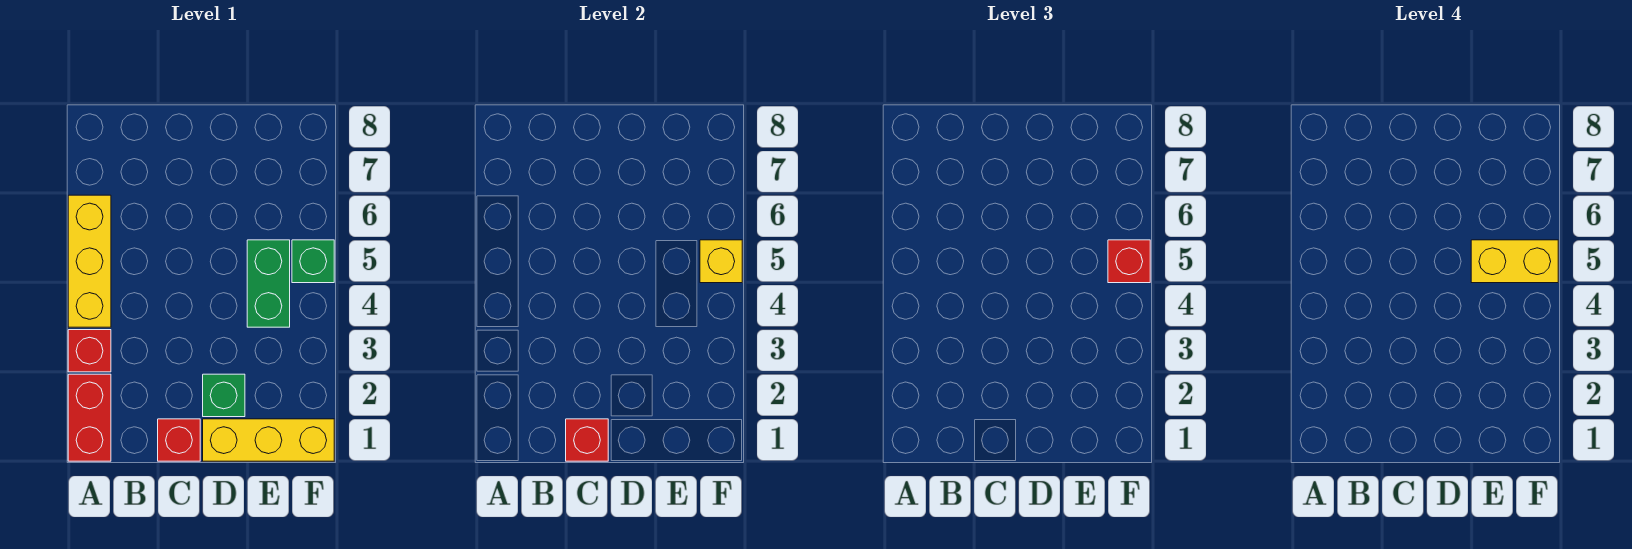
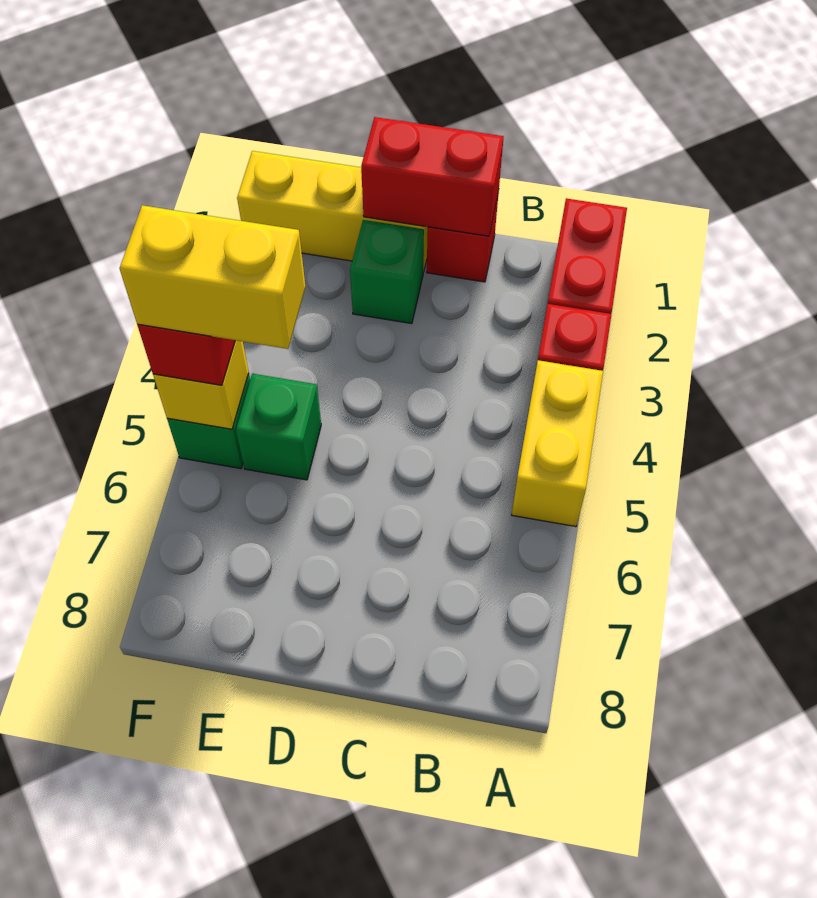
yellow brick A4:A6 level 1 -> yellow brick A4:A5 level 1
red brick C1 level 2 -> red brick C1:D1 level 2
green brick E4:E5 level 1 -> green brick E5 level 1

